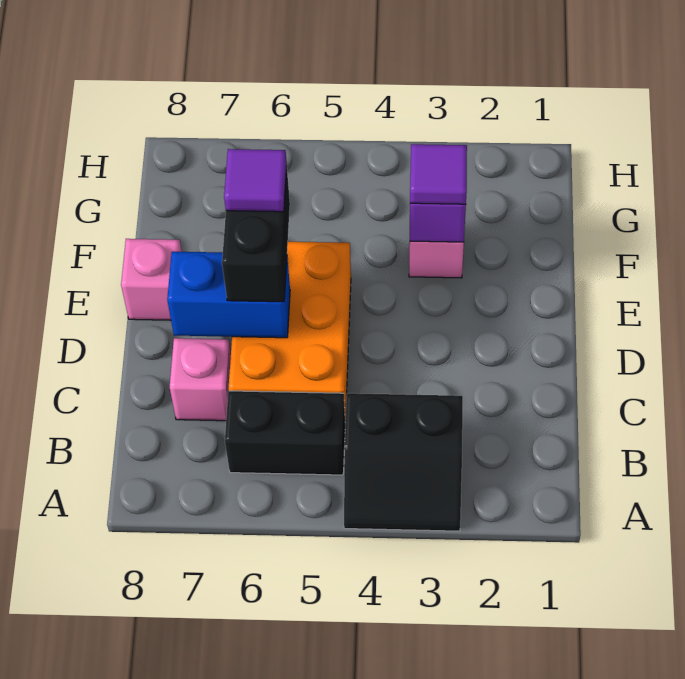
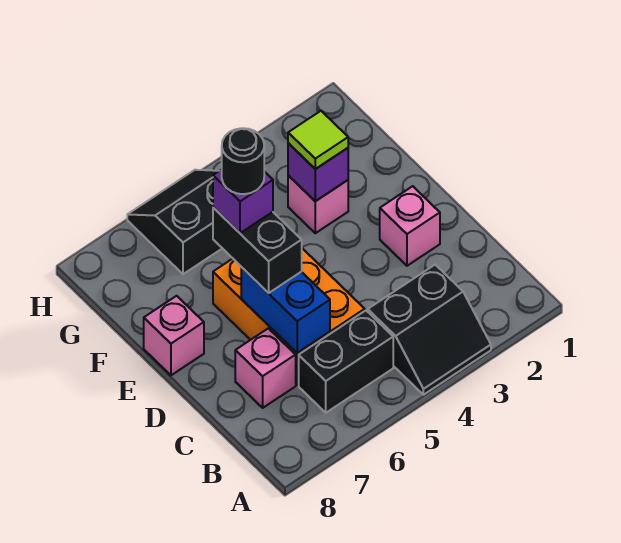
none -> pink brick D2 level 1
blue brick D6:D7 level 2 -> blue brick C6:D6 level 2
purple tile E6 level 4 -> purple brick E6 level 4
none -> black round brick E6 level 5
purple tile F3 level 3 -> lime tile F3 level 3
none -> black slope G5:H6 level 1 top G

